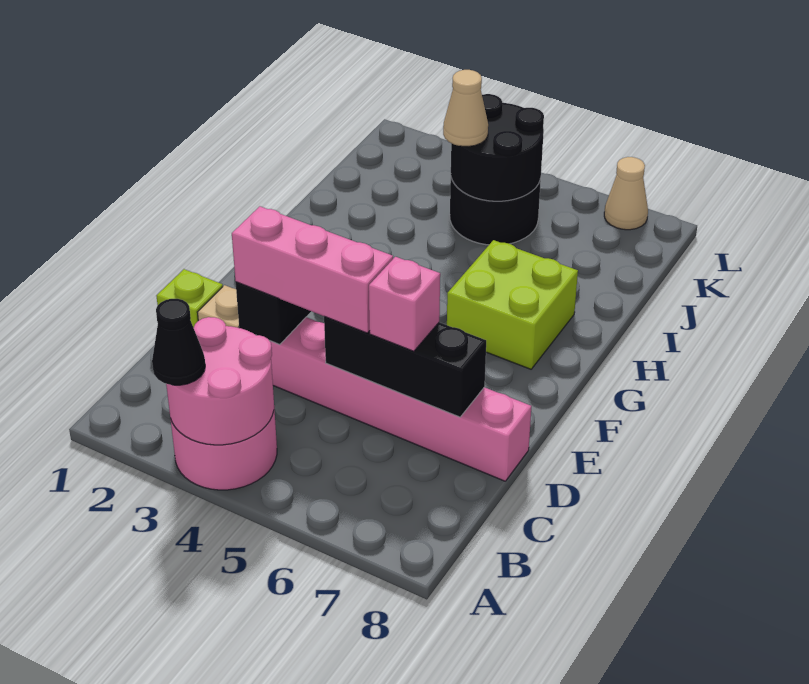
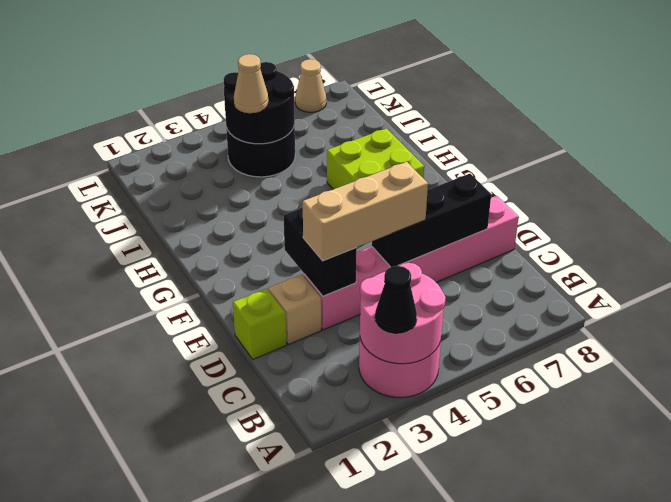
pink brick D3:D5 level 3 -> tan brick D3:D5 level 3
pink brick D6 level 3 -> none

